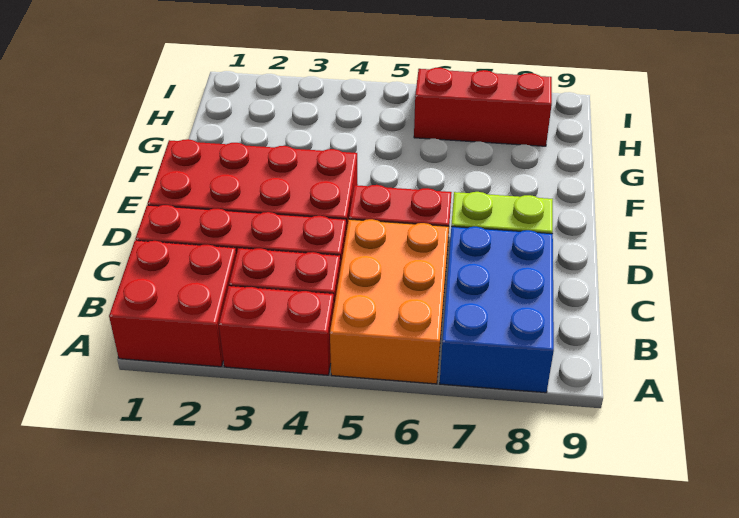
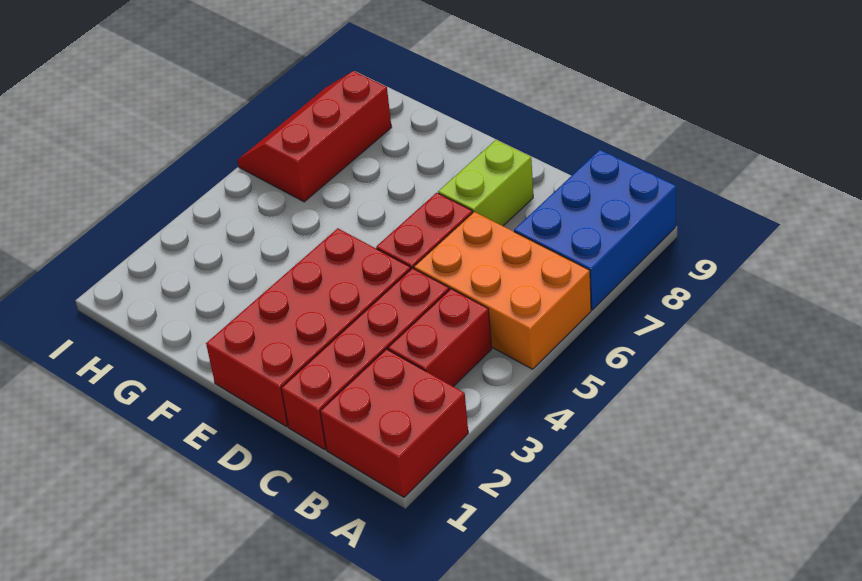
red brick A3:A4 level 1 -> none
blue brick A7:C8 level 1 -> blue brick A7:B9 level 1

